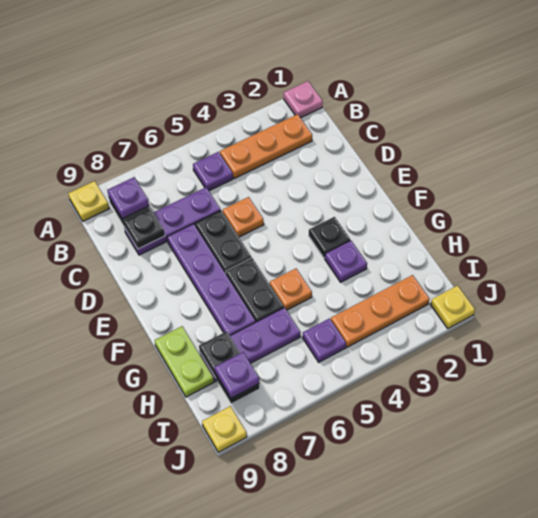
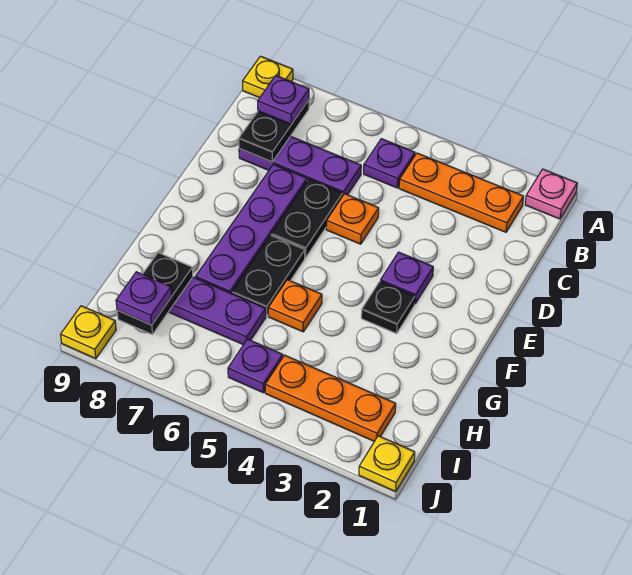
purple plate G3 level 1 -> purple plate E3 level 1
lime plate G9:H9 level 1 -> none

